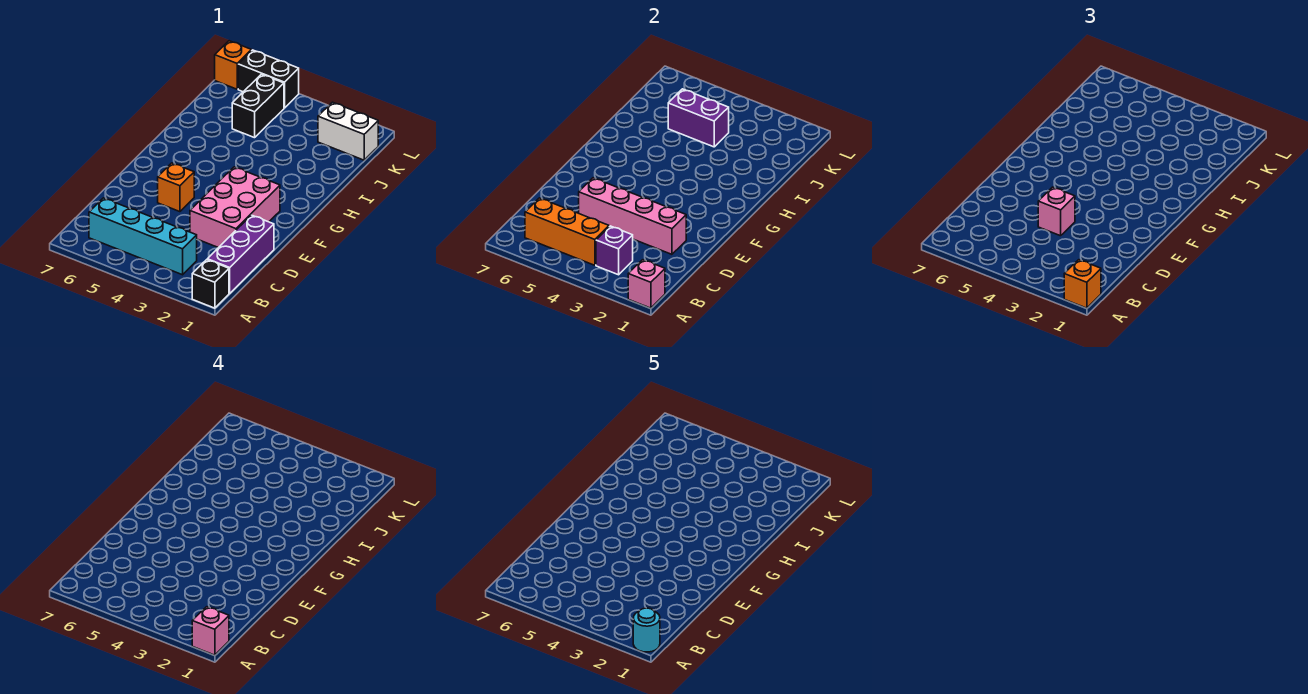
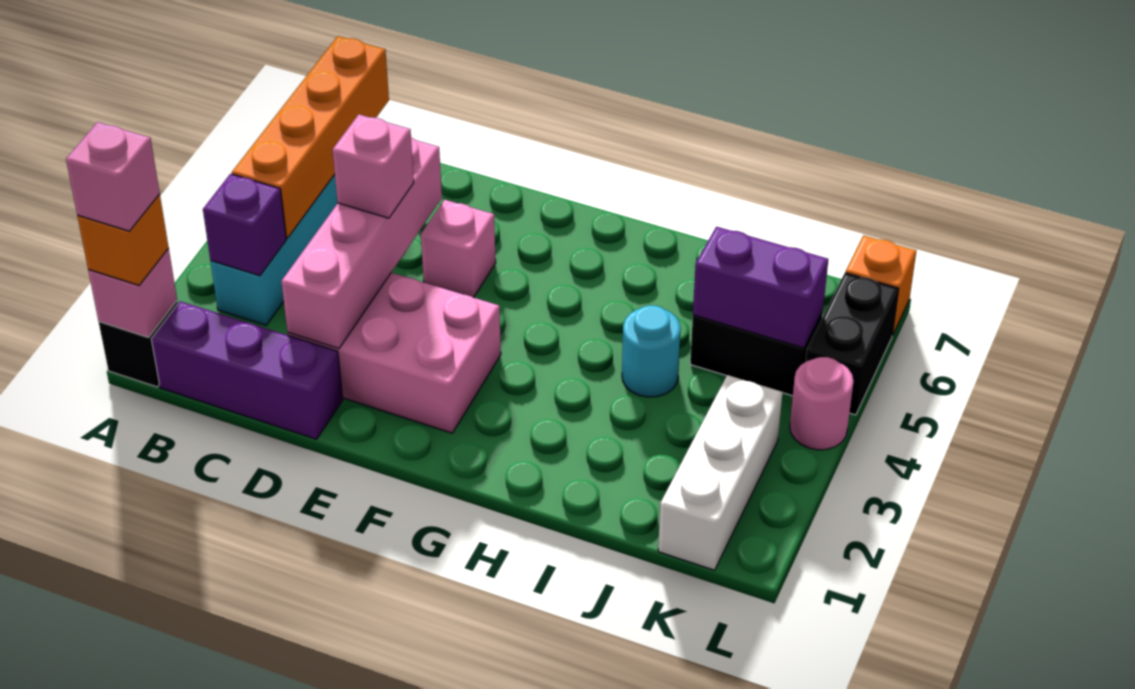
cyan round brick A1 level 5 -> cyan round brick I4 level 1
orange brick B4:B6 level 2 -> orange brick B4:B7 level 2
orange brick E5 level 1 -> pink brick E5 level 1
purple brick J4:J5 level 2 -> purple brick J5:K5 level 2
white brick K1:K2 level 1 -> white brick K1:K3 level 1
none -> pink round brick L4 level 1

